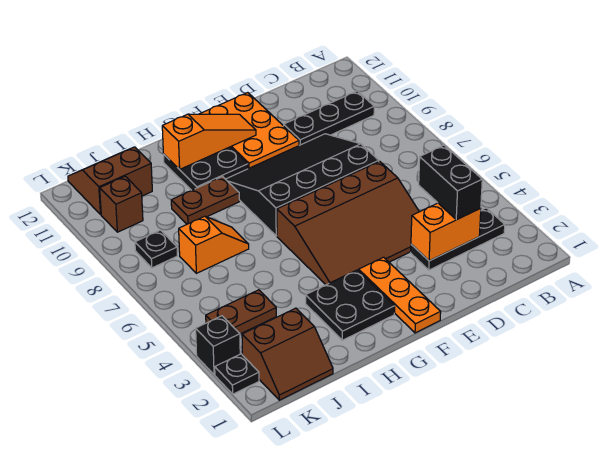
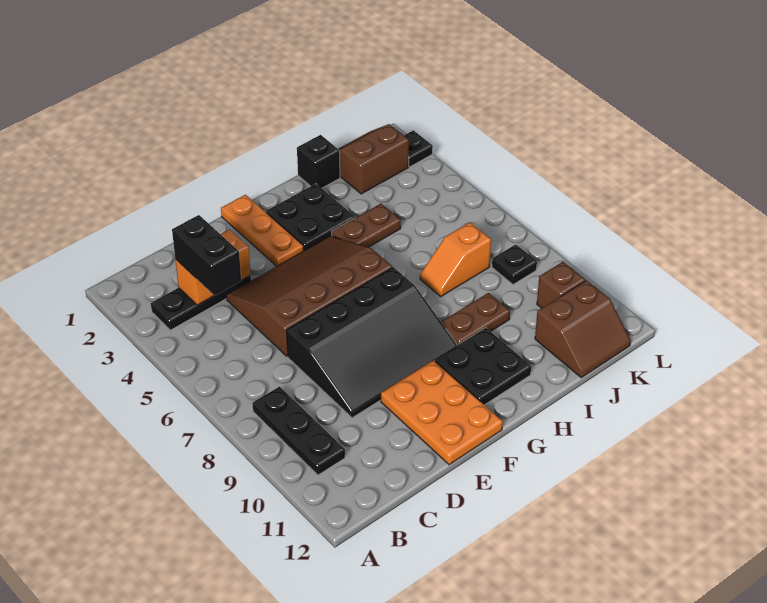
black plate B10:D10 level 1 -> black plate B8:B10 level 1
orange slope F11:H11 level 2 top H -> none
brown plate J4:K4 level 1 -> brown plate H4:I4 level 1
black brick L3 level 1 -> black brick I1 level 1

